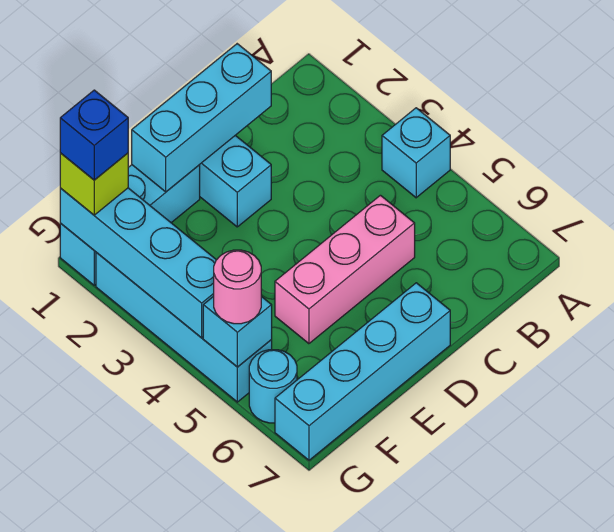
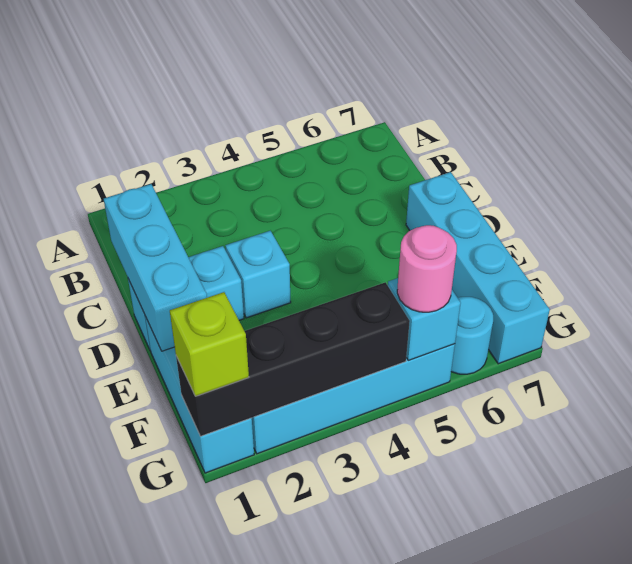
cyan brick A4 level 1 -> cyan brick D3 level 1
pink brick C5:E5 level 1 -> none
cyan brick G1:G4 level 2 -> black brick G1:G4 level 2
blue brick G1 level 4 -> none

